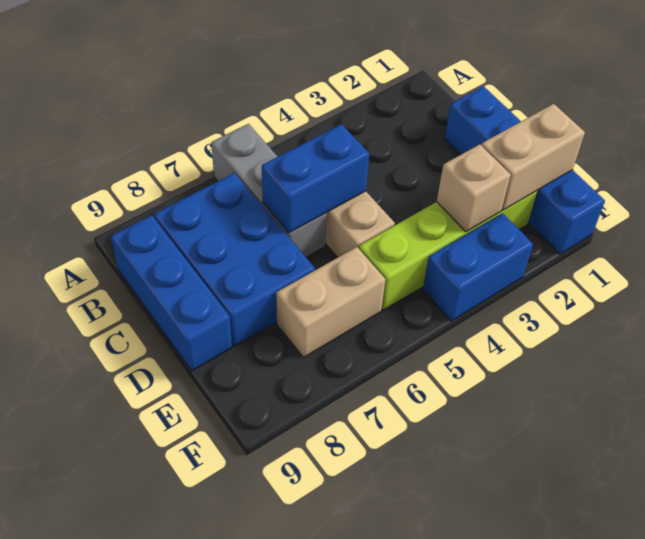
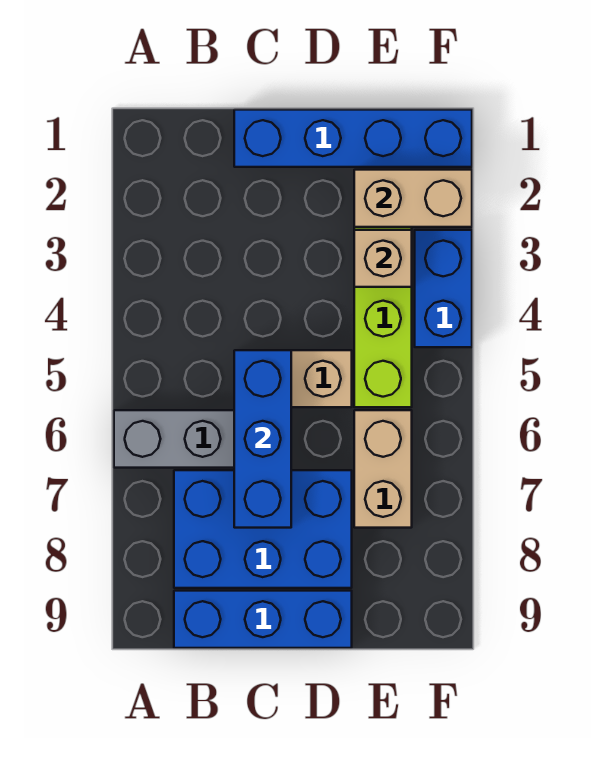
blue brick C5:C6 level 2 -> blue brick C5:C7 level 2
tan brick E1:E2 level 2 -> tan brick E2:F2 level 2

